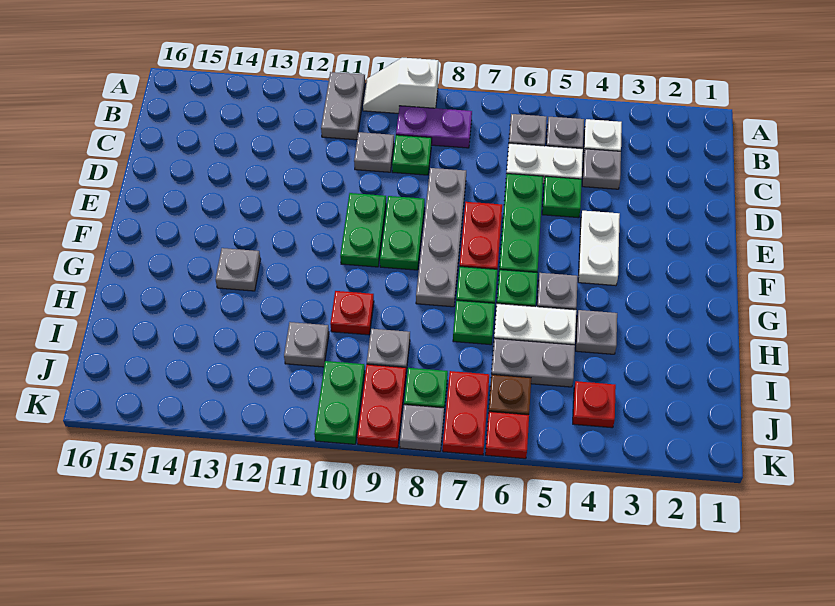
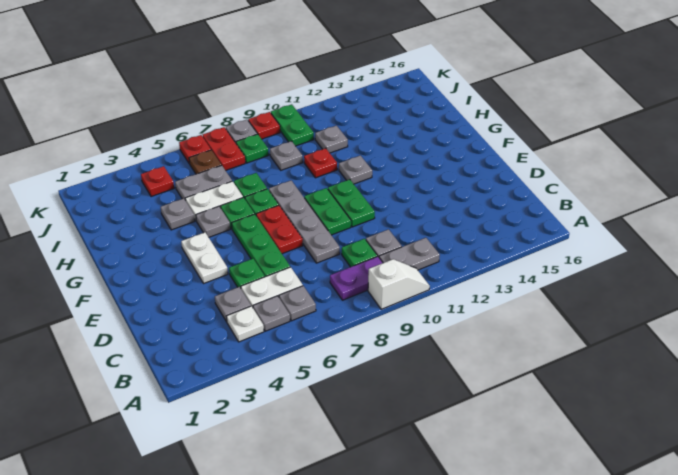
grey plate A11:B11 level 1 -> grey plate B10:B11 level 1
grey plate G13 level 1 -> grey plate G11 level 1
red plate J9:K9 level 1 -> red plate K9 level 1

